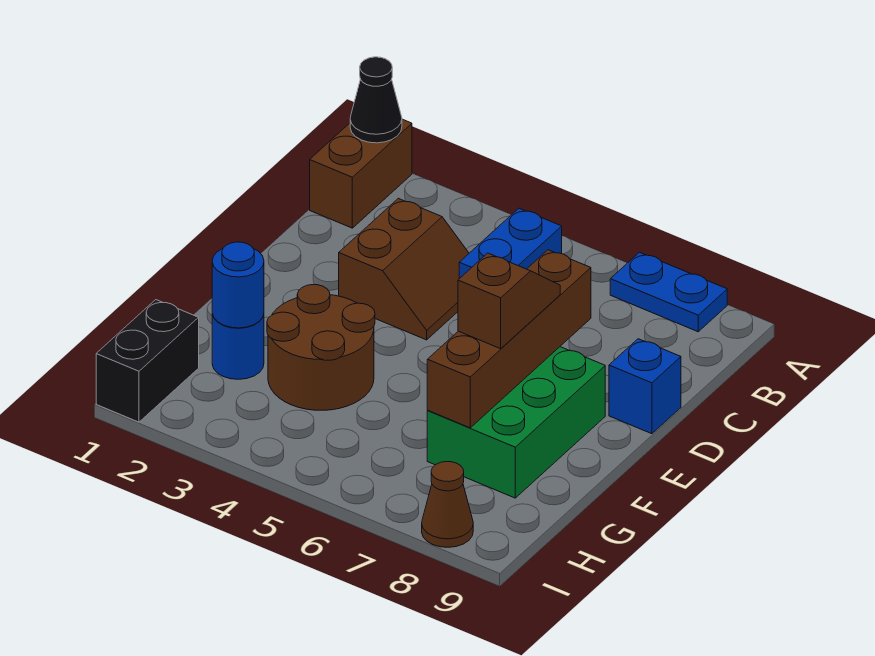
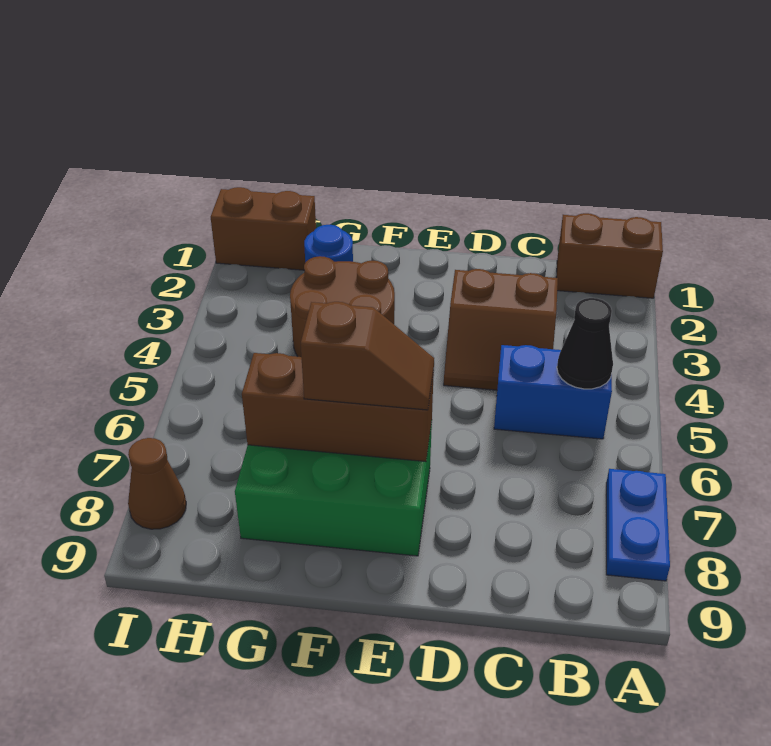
black cone A1 level 2 -> black cone B5 level 2
brown brick D7:G7 level 2 -> brown brick E7:G7 level 2
blue brick D9 level 1 -> none
blue round brick G2 level 2 -> none
black brick H1:I1 level 1 -> brown brick H1:I1 level 1

